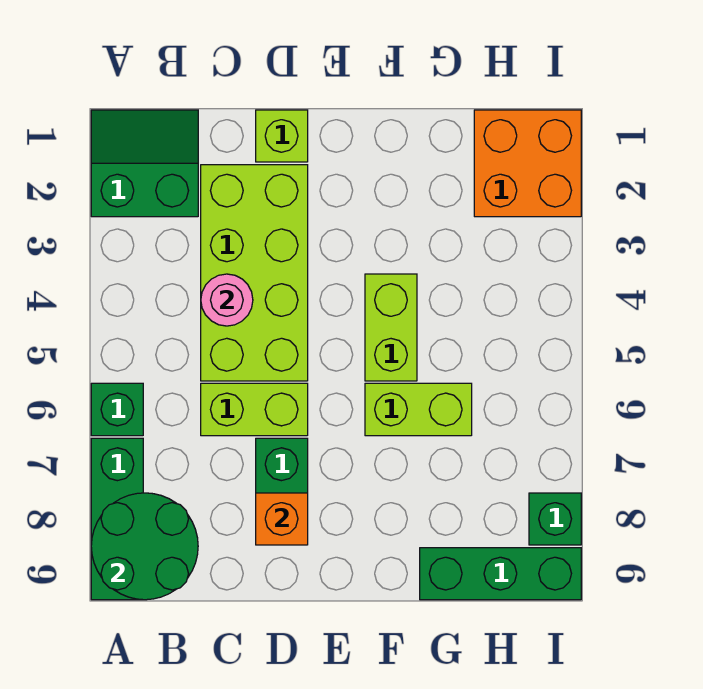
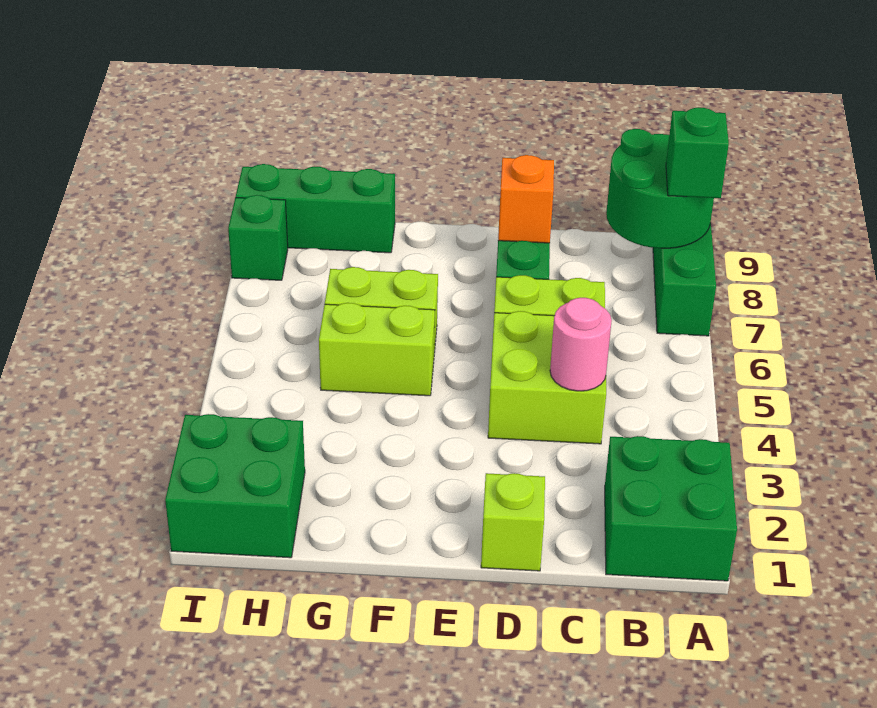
green slope A1:B2 level 1 top 2 -> green brick A1:B2 level 1
green brick A6 level 1 -> green brick A8 level 3
lime brick C2:D5 level 1 -> lime brick C4:D5 level 1
lime brick F4:F5 level 1 -> lime brick F5:G5 level 1
orange brick H1:I2 level 1 -> green brick H1:I2 level 1

